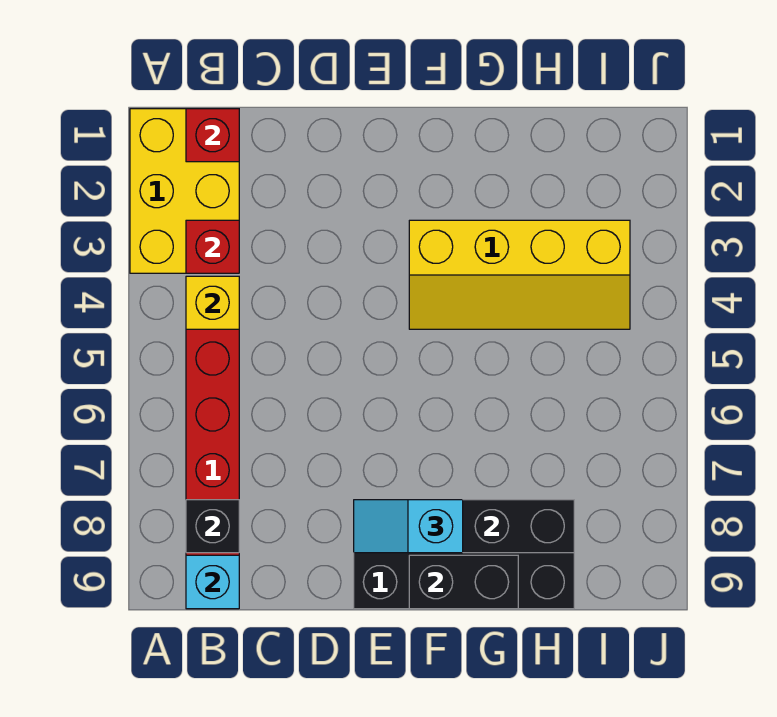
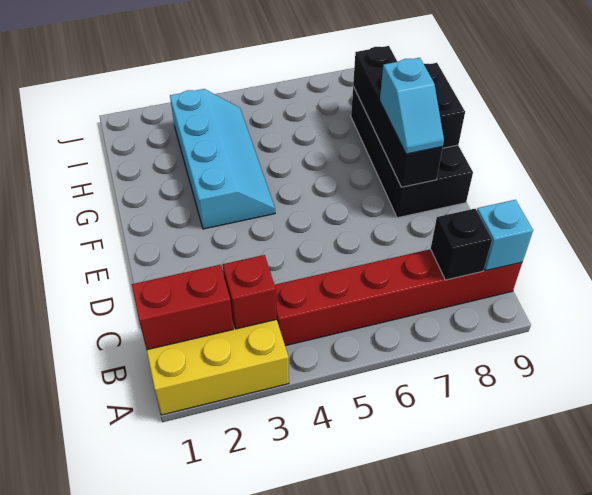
red brick B1 level 2 -> red brick B1:B2 level 2
yellow brick B4 level 2 -> none
yellow slope F3:I4 level 1 top 3 -> cyan slope F3:I4 level 1 top 3

